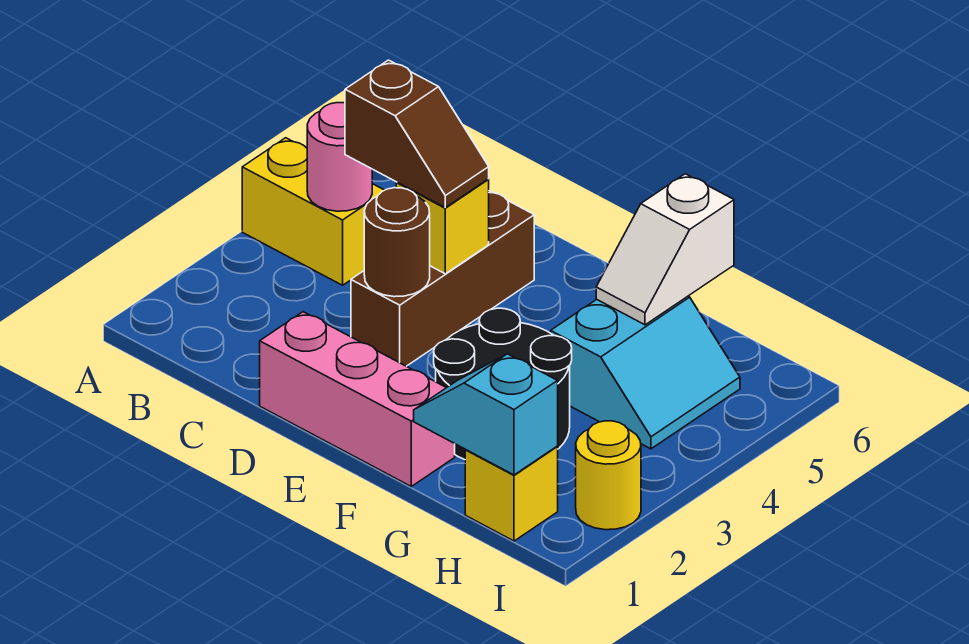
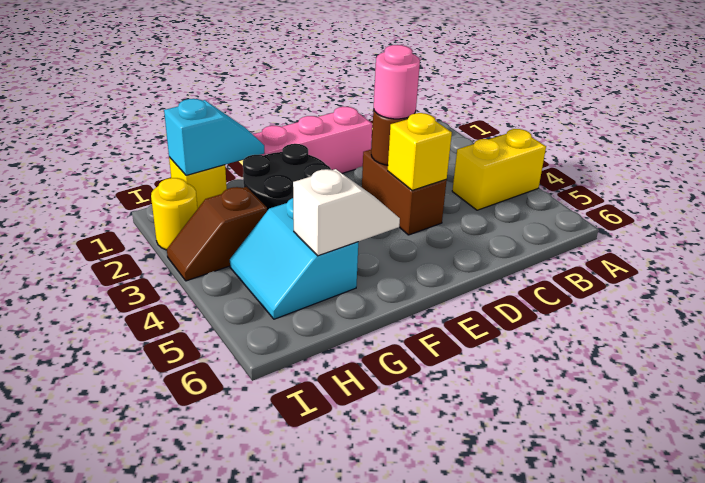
pink round brick B4 level 2 -> pink round brick D3 level 3
brown slope C4:D4 level 3 top C -> brown slope H3:I3 level 1 top H
brown brick D3:D5 level 1 -> brown brick D3:D4 level 1
white slope G5:G6 level 2 top 6 -> white slope F5:G5 level 2 top G

